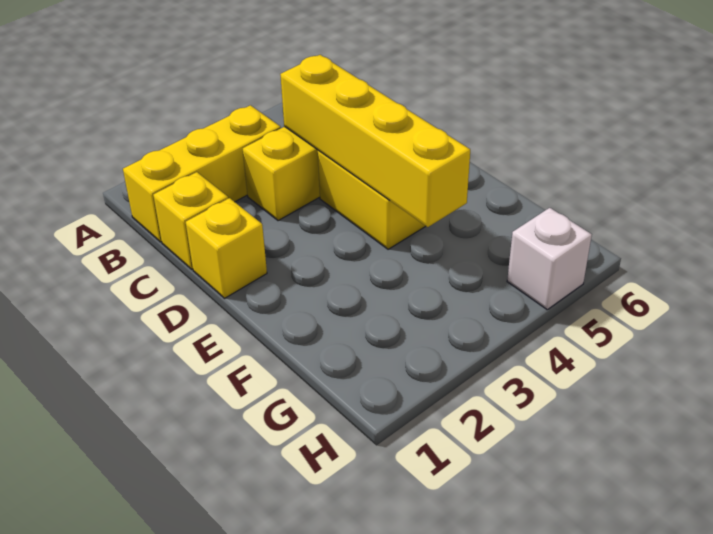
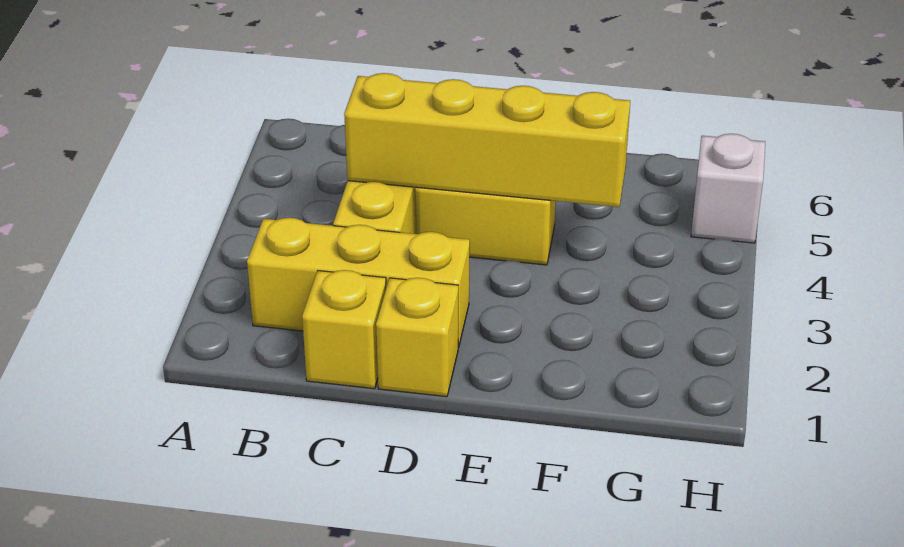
yellow brick B1:B3 level 1 -> yellow brick B2:D2 level 1

